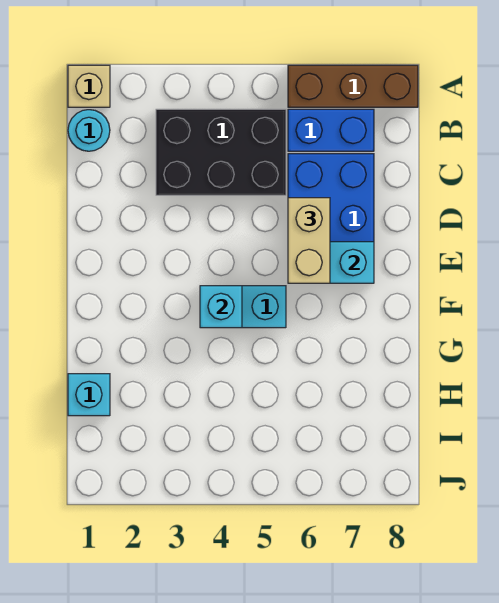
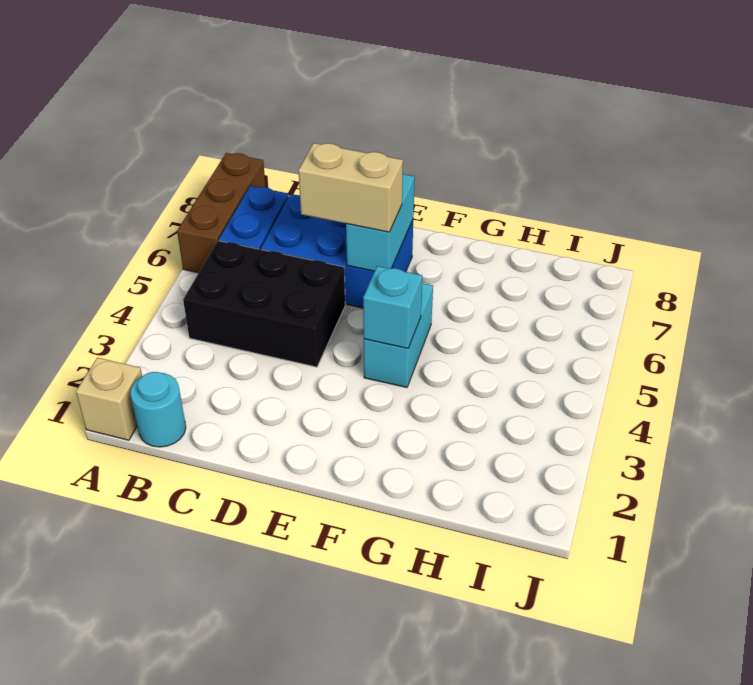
black brick B3:C5 level 1 -> black brick B4:D5 level 1
cyan brick H1 level 1 -> none

